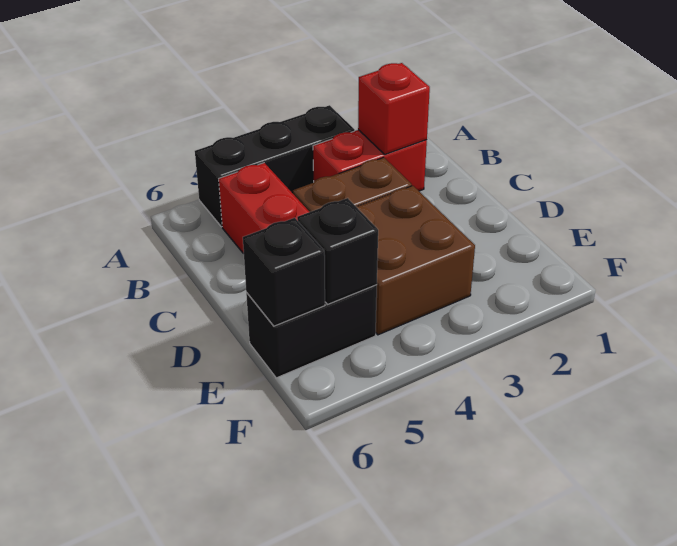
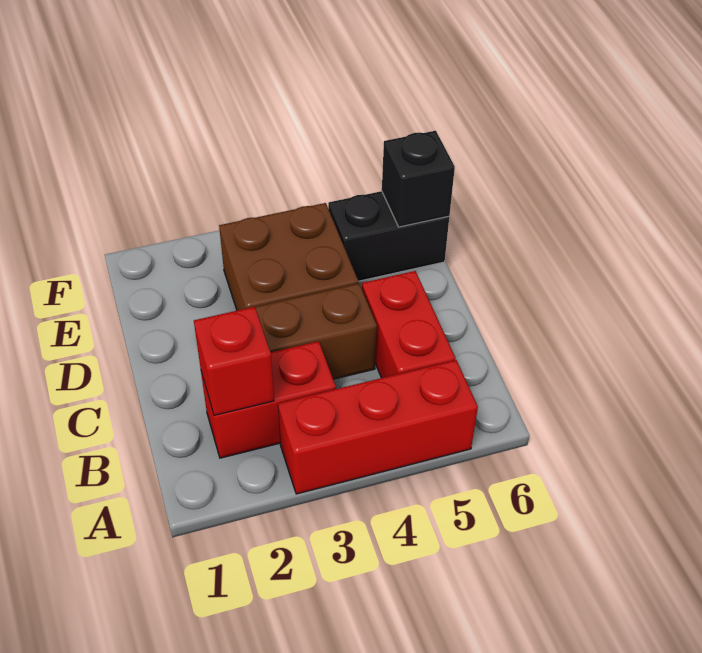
black brick A3:A5 level 1 -> red brick A3:A5 level 1
black brick E5 level 2 -> none

